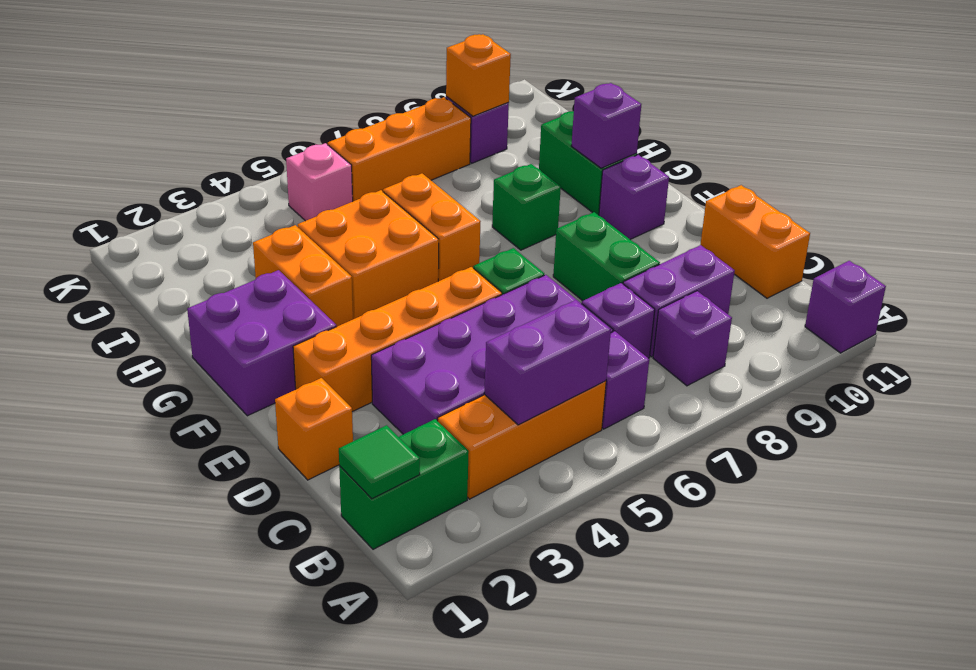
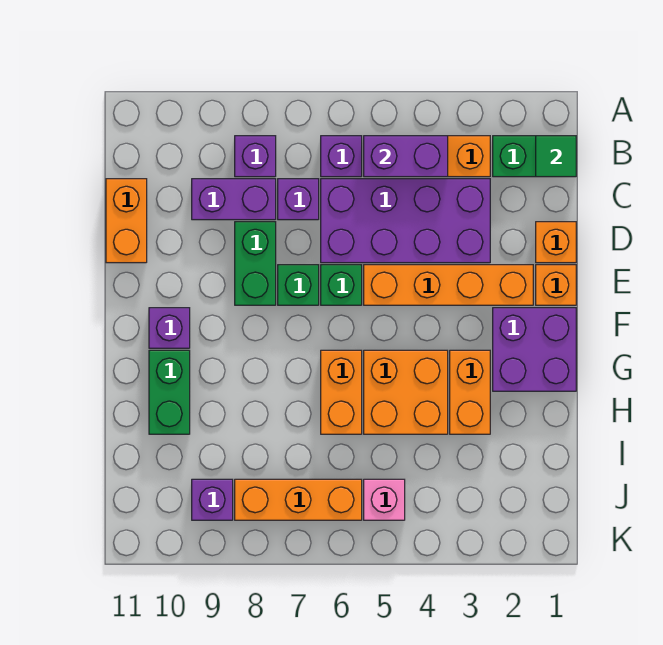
purple brick A11 level 1 -> none
green brick G8 level 1 -> green brick E7 level 1
purple brick G10 level 2 -> none
orange brick J9 level 2 -> orange brick E1 level 1

